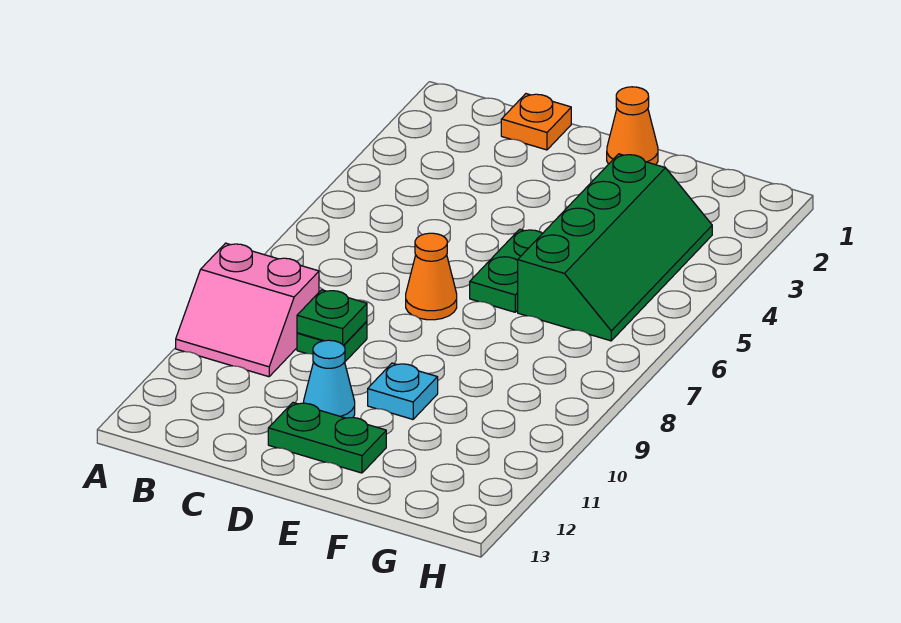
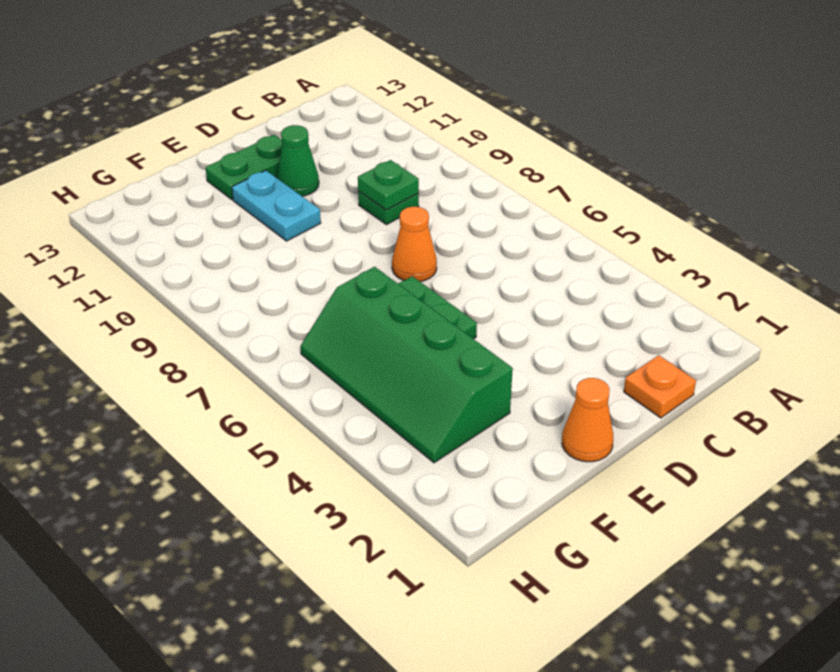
pink slope A9:B10 level 1 top 9 -> none
cyan cone D11 level 1 -> green cone D11 level 1
cyan plate E10 level 1 -> cyan plate E10:E11 level 1

